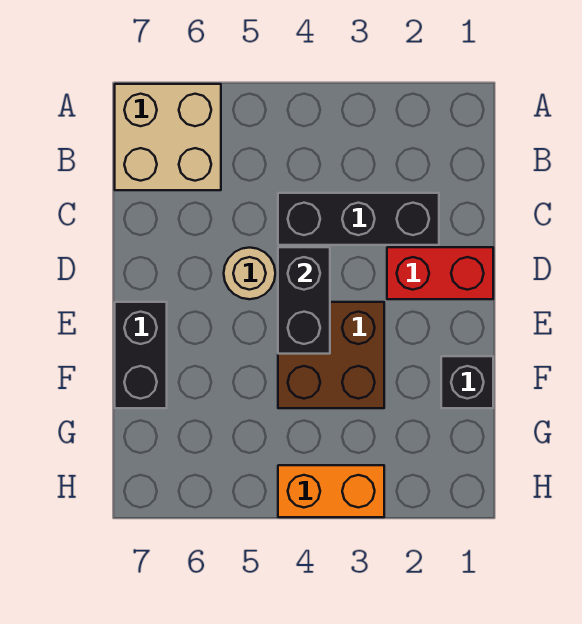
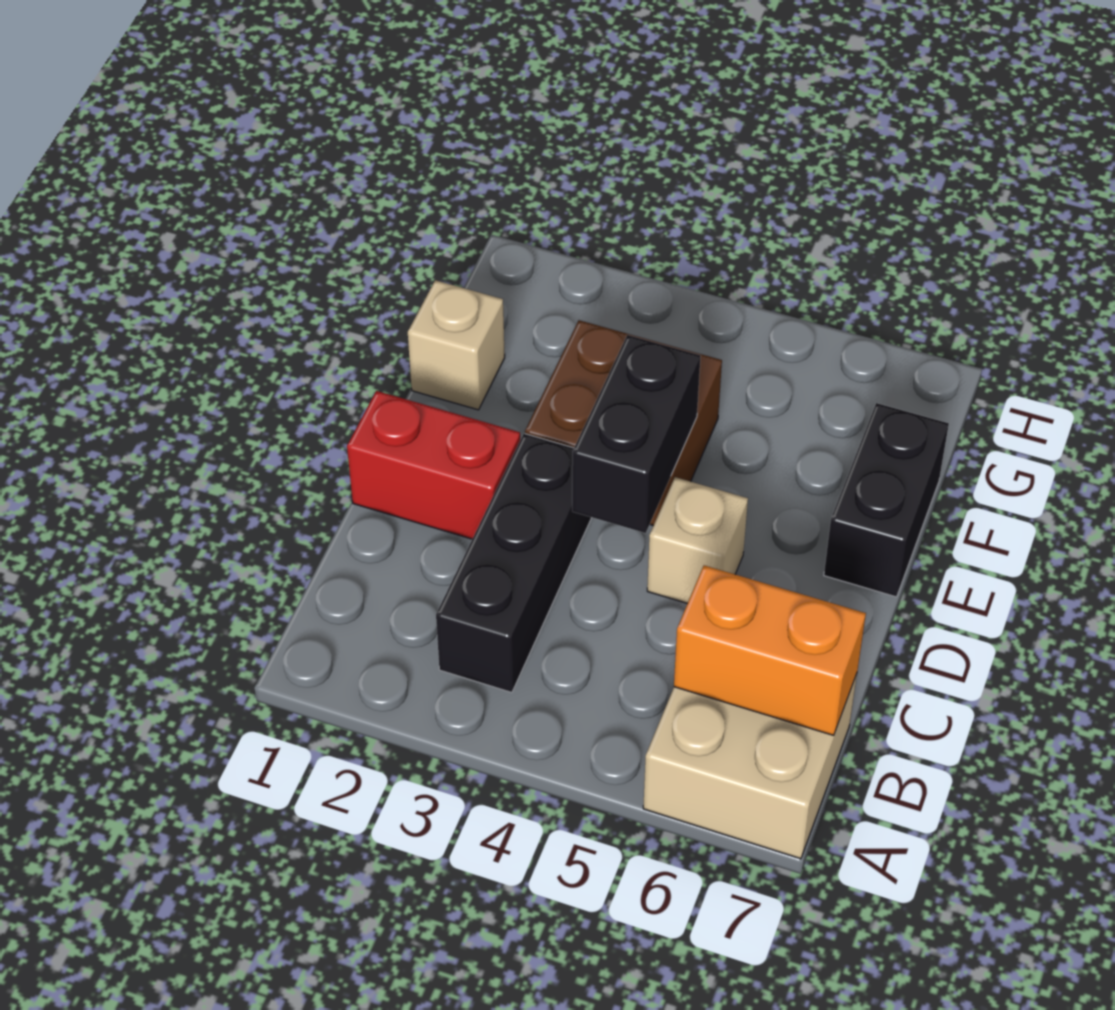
black brick C2:C4 level 1 -> black brick B3:D3 level 1
tan round brick D5 level 1 -> tan brick D5 level 1
black brick F1 level 1 -> tan brick F1 level 1
orange brick H3:H4 level 1 -> orange brick B6:B7 level 2

